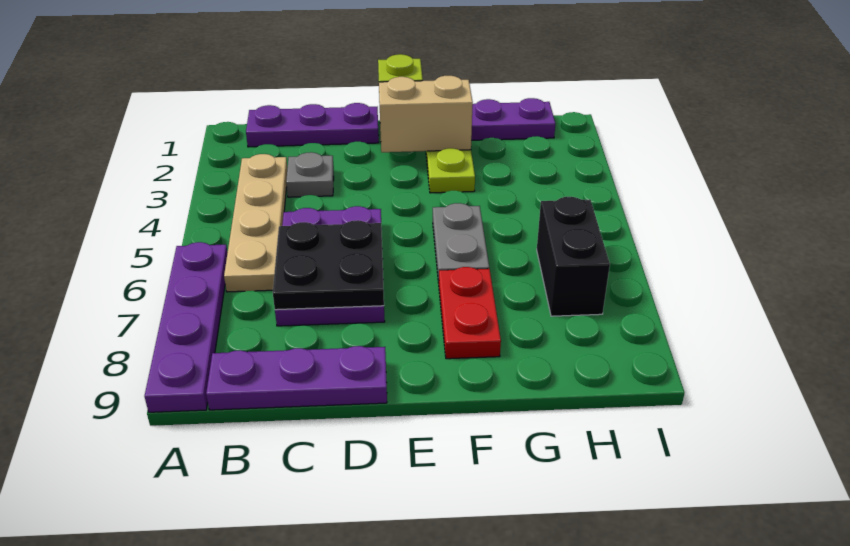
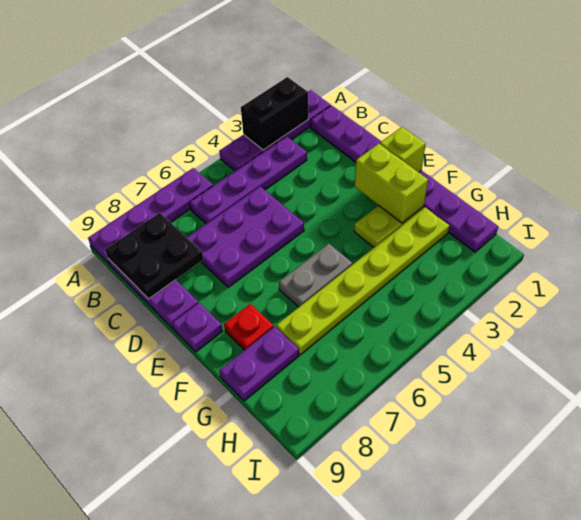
none -> purple plate A1:A4 level 1
tan plate B3:B6 level 1 -> purple plate B3:B6 level 1
grey plate C3 level 1 -> none
black plate C6:D7 level 2 -> black plate B8:C9 level 2
tan brick E2:F2 level 2 -> lime brick E2:F2 level 2
none -> purple plate E9 level 1
red plate F7:F8 level 1 -> red plate F8 level 1
none -> lime plate G2:G7 level 1
none -> purple plate G8:G9 level 1
black brick H6:H7 level 1 -> black brick A2:A3 level 2

